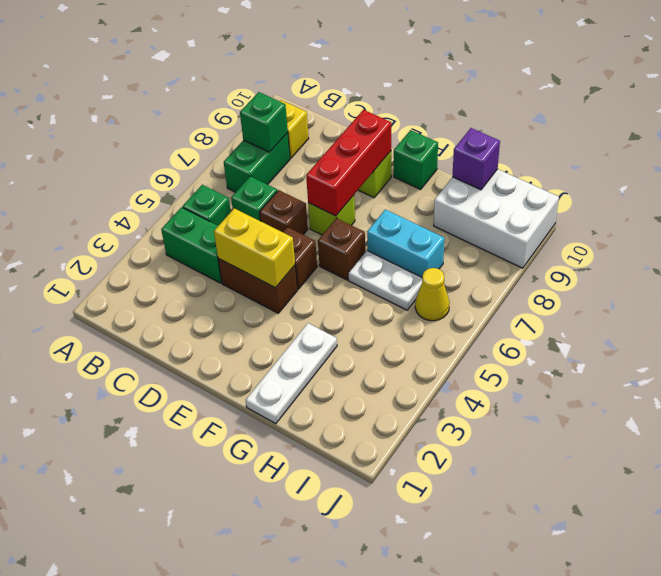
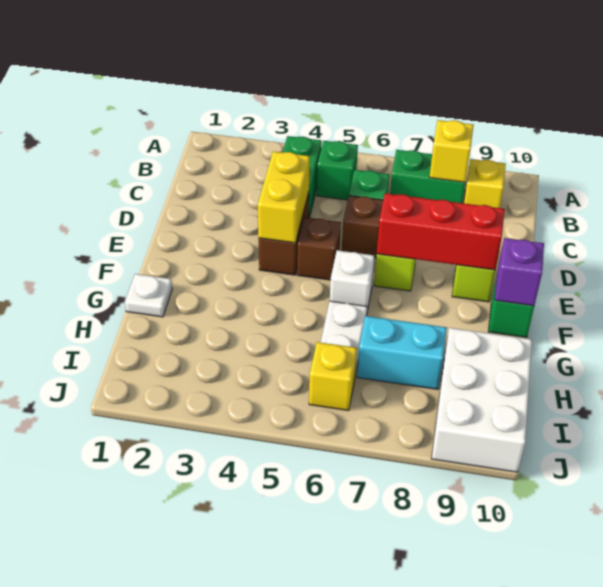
green brick B8 level 2 -> yellow brick B8 level 2
brown brick F6 level 1 -> white brick F6 level 1
white plate G1:G3 level 1 -> white plate G1 level 1
cyan brick G7:H7 level 1 -> cyan brick H7:H8 level 1
purple brick H10 level 2 -> purple brick F10 level 2
yellow cone I6 level 1 -> yellow brick I6 level 1

